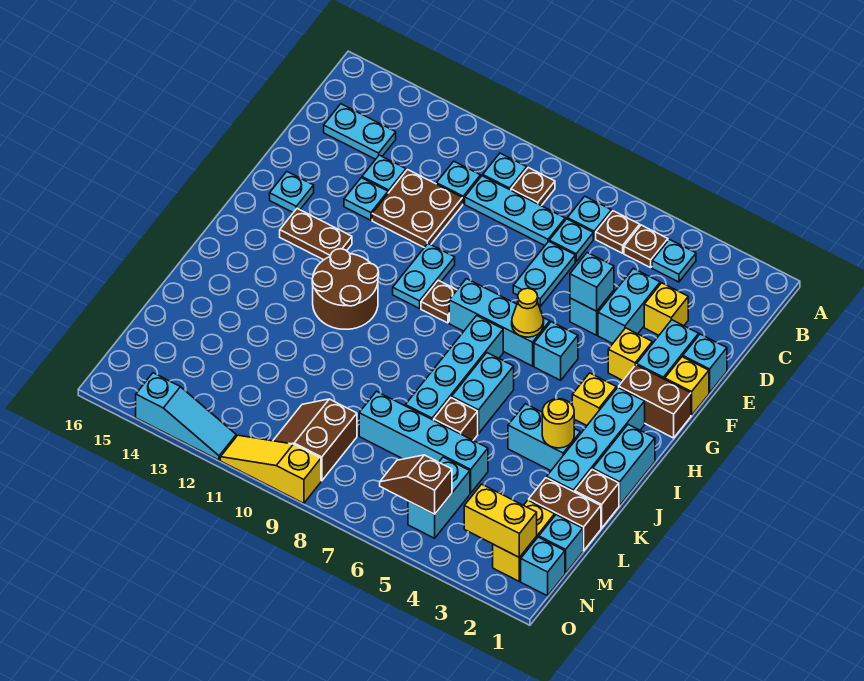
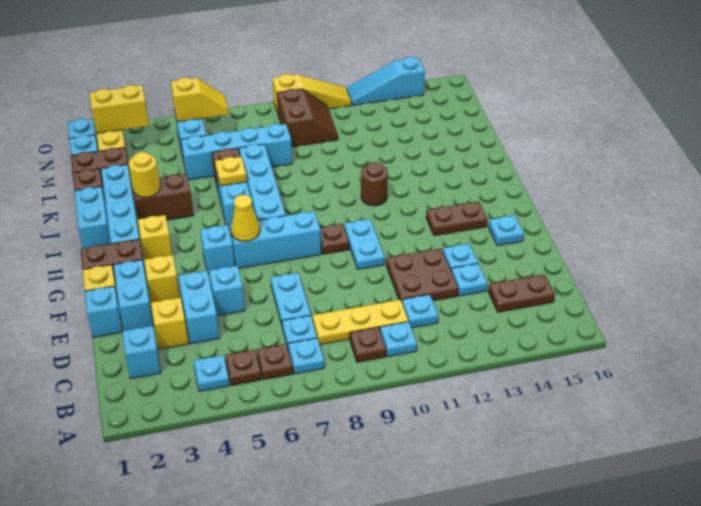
cyan plate C8:C10 level 1 -> yellow plate C8:C10 level 1
cyan plate C14:C15 level 1 -> brown plate C14:C15 level 1
cyan brick E5 level 2 -> cyan brick C2 level 1
brown round brick H11:I12 level 1 -> brown round brick I11 level 1
cyan brick J3:J4 level 1 -> brown brick J3:J4 level 1
none -> yellow plate J6 level 2
brown slope N5:N6 level 2 top 5 -> yellow slope N5:N6 level 2 top 5

